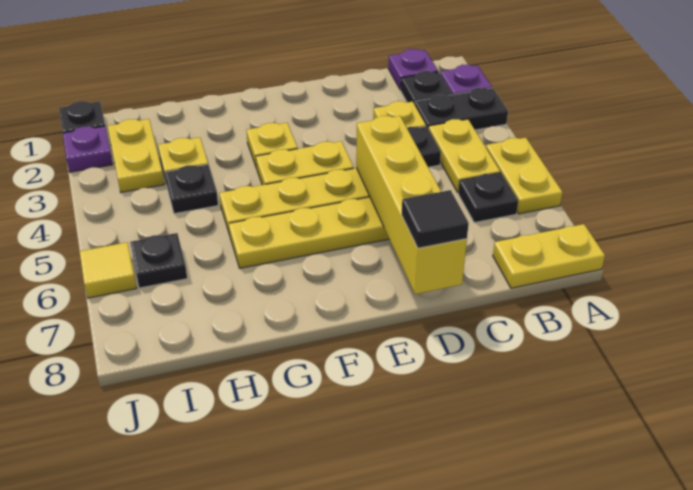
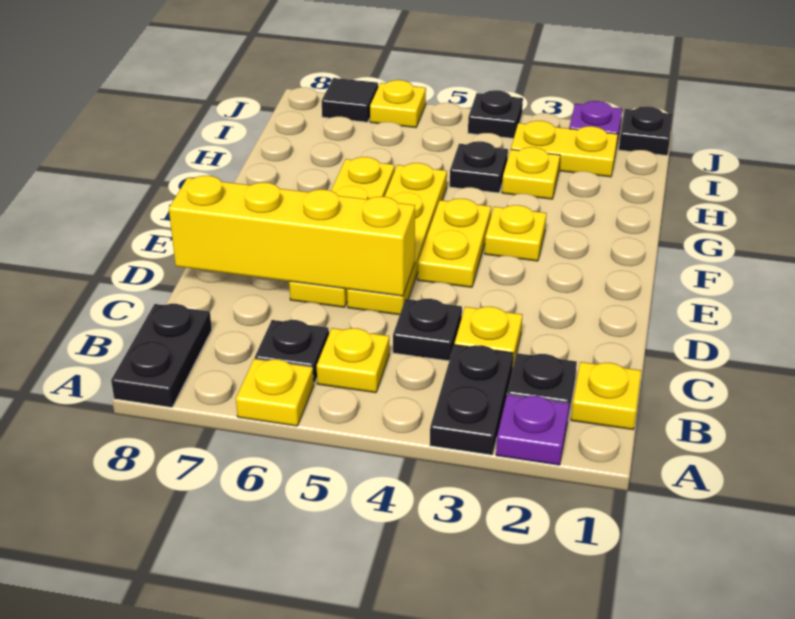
yellow plate A5:A6 level 1 -> yellow plate A6 level 1
yellow plate A8:B8 level 1 -> black plate A8:B8 level 1
purple plate B1 level 1 -> yellow plate B1 level 1
yellow plate B4:B5 level 1 -> yellow plate B5 level 1
black tile D8 level 3 -> black tile J7 level 1
black plate I6 level 1 -> black plate J4 level 1
yellow tile J6 level 1 -> yellow plate J6 level 1

